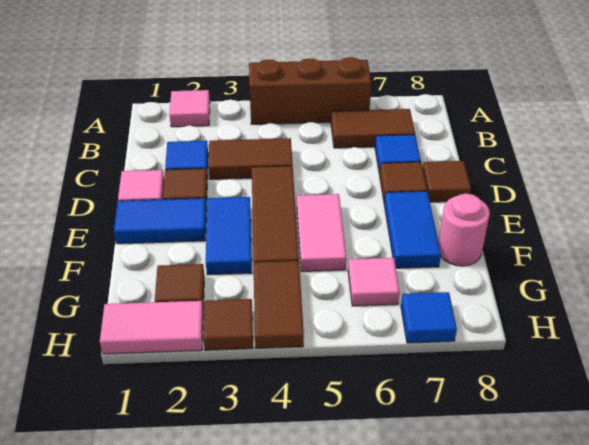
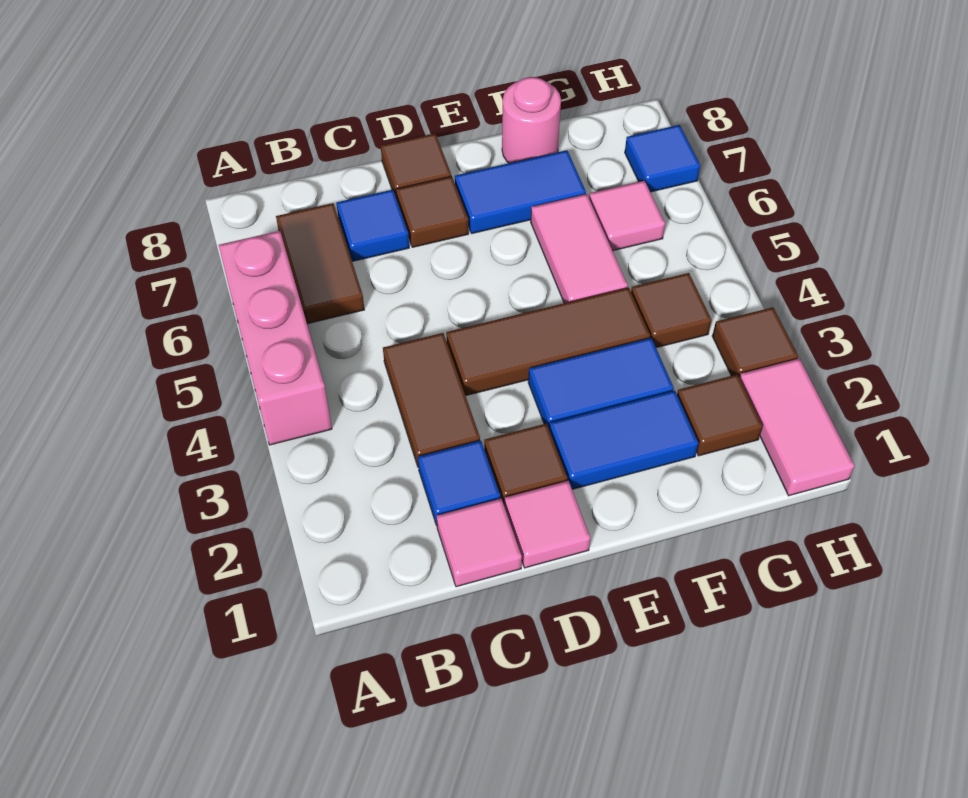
pink tile A2 level 1 -> pink tile C1 level 1
brown brick A4:A6 level 1 -> pink brick A4:A6 level 1
blue tile E1:E2 level 1 -> blue tile E2:F2 level 1
pink tile E5:F5 level 1 -> pink tile F5:F6 level 1
brown tile G4:H4 level 1 -> brown tile G4 level 1

